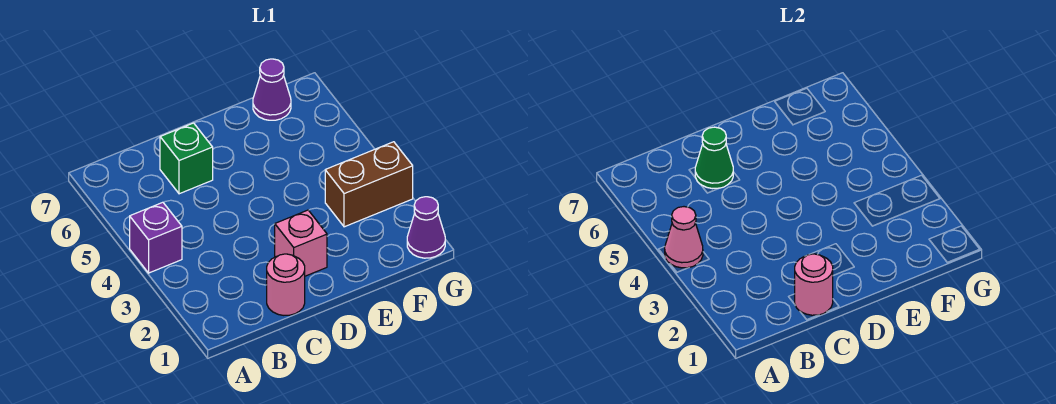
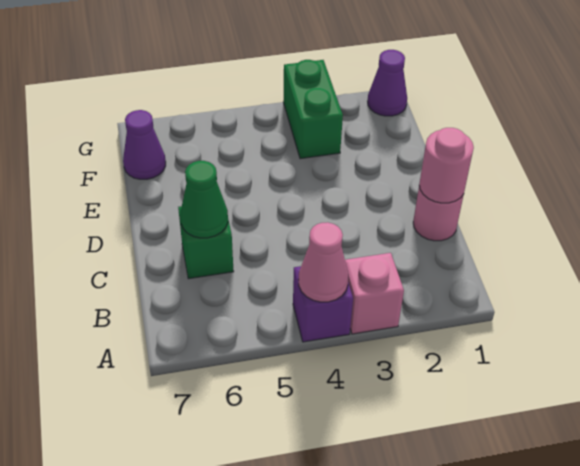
pink brick D2 level 1 -> pink brick A3 level 1
brown brick F3:G3 level 1 -> green brick F3:G3 level 1

